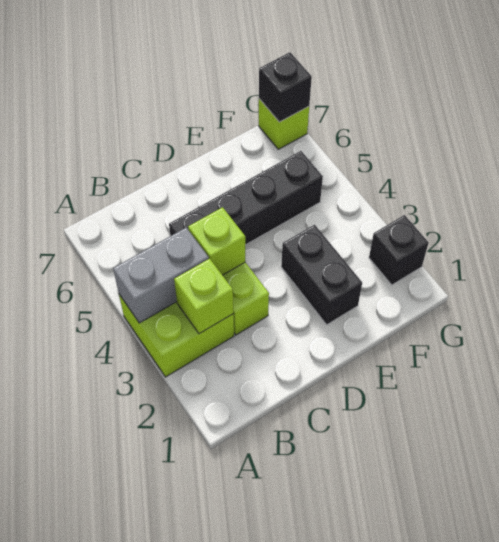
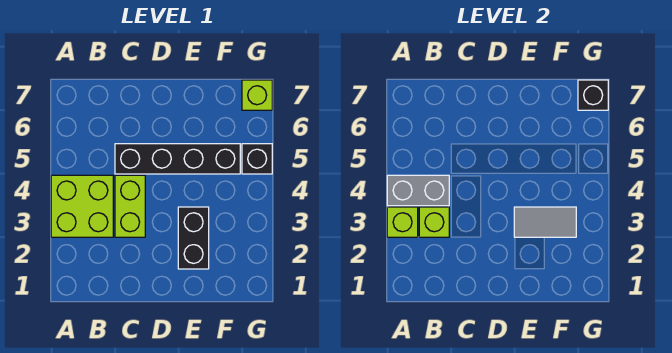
lime brick C4 level 2 -> lime brick A3 level 2
none -> grey tile E3:F3 level 2
black brick G2 level 1 -> black brick G5 level 1

